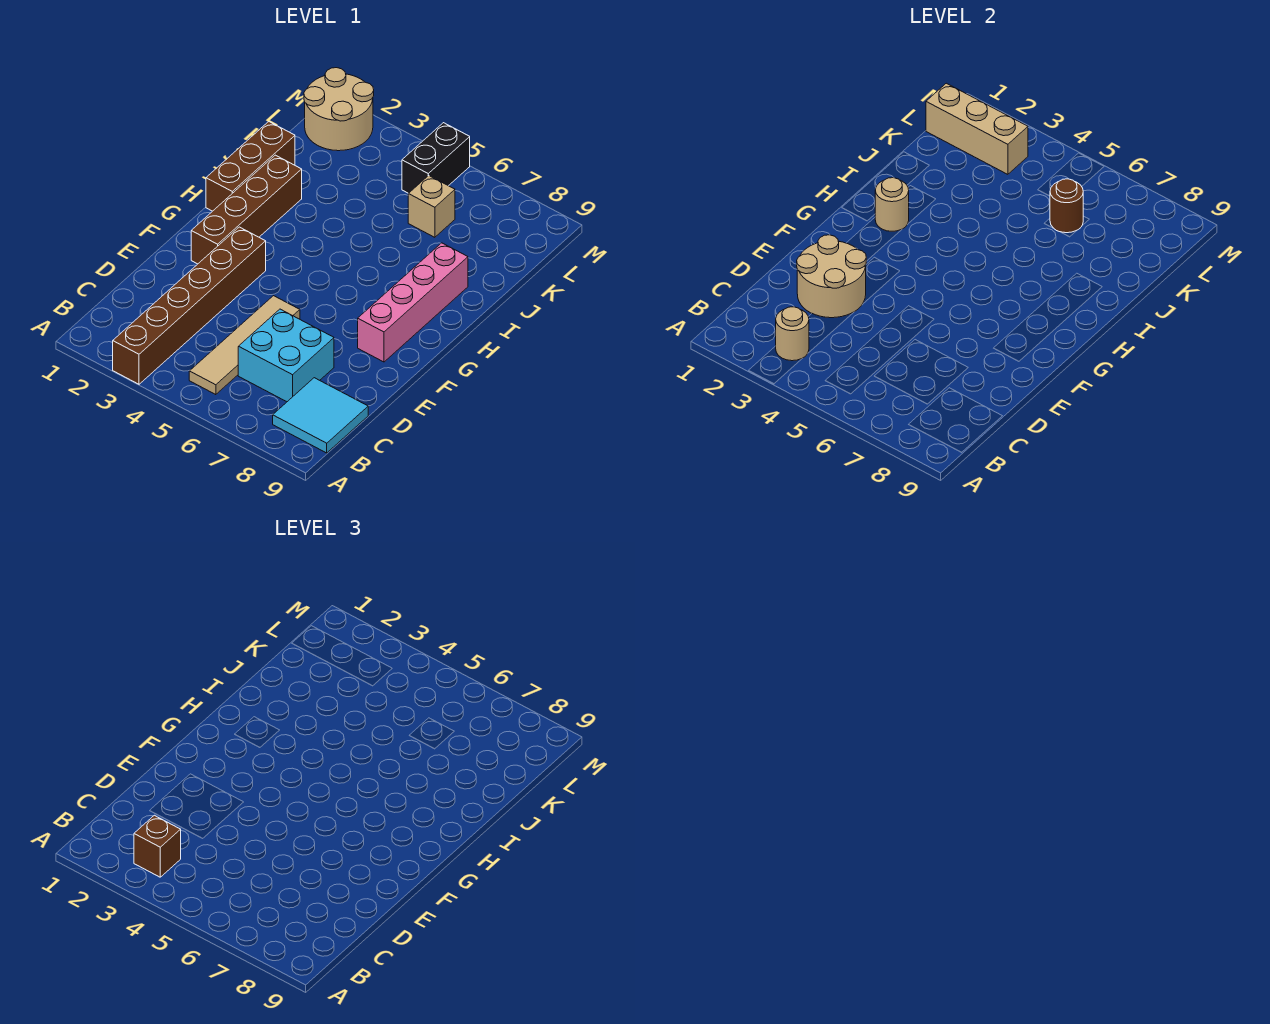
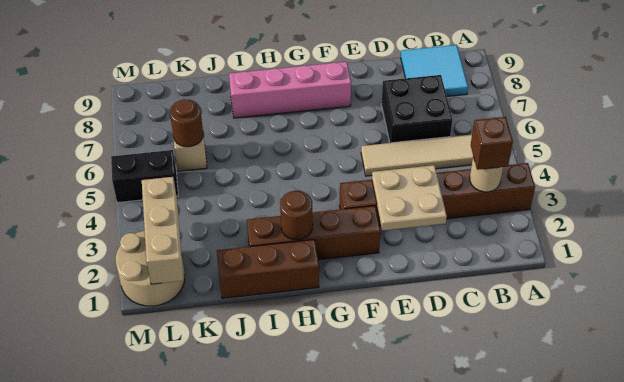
cyan brick C6:D7 level 1 -> black brick C6:D7 level 1
tan round brick D2:E3 level 2 -> tan plate D2:E3 level 2
tan round brick H2 level 2 -> brown round brick H2 level 2

